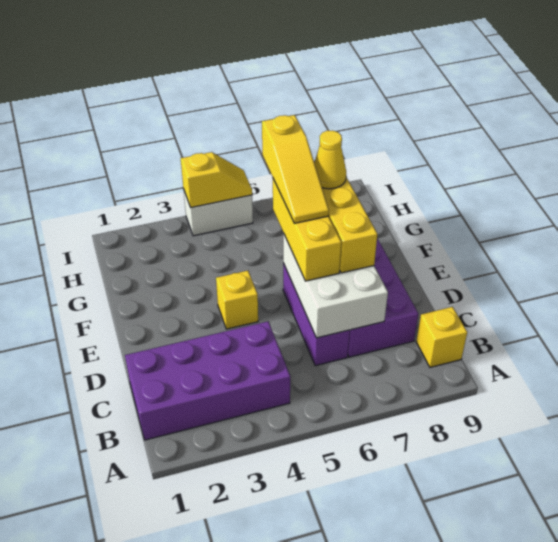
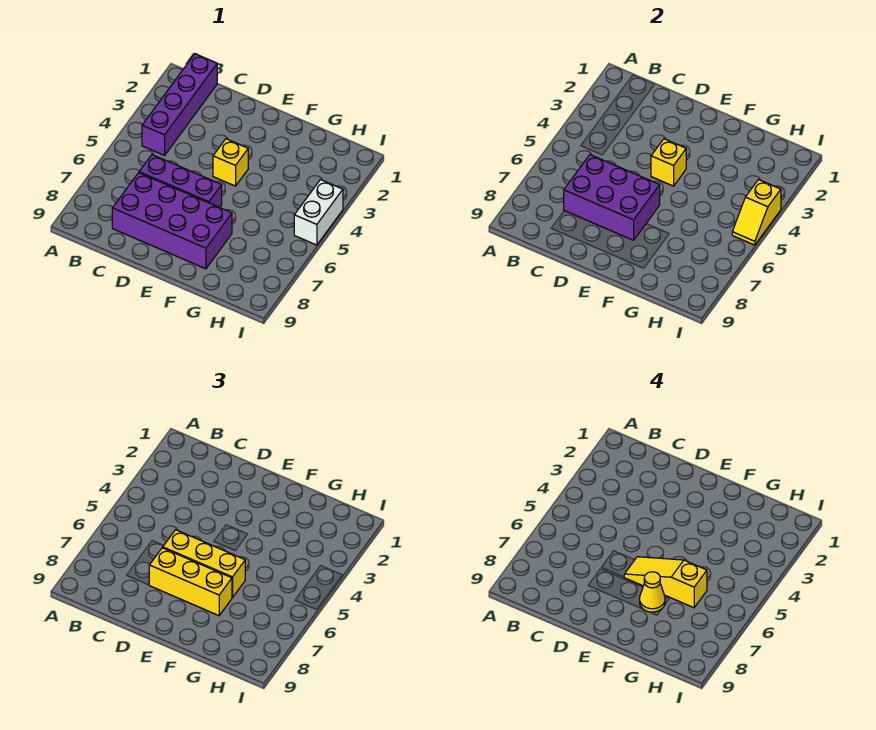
purple brick B1:C4 level 1 -> purple brick B1:B4 level 1
yellow brick B9 level 1 -> yellow brick E4 level 2
white brick C6:E7 level 2 -> purple brick C6:E7 level 2

